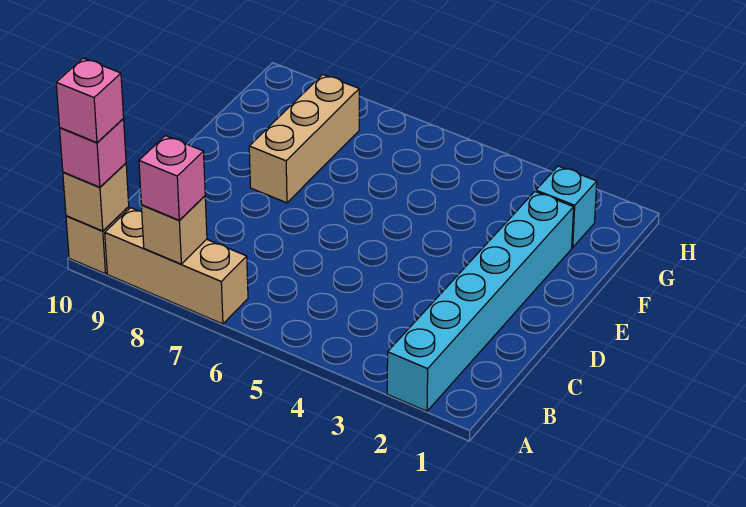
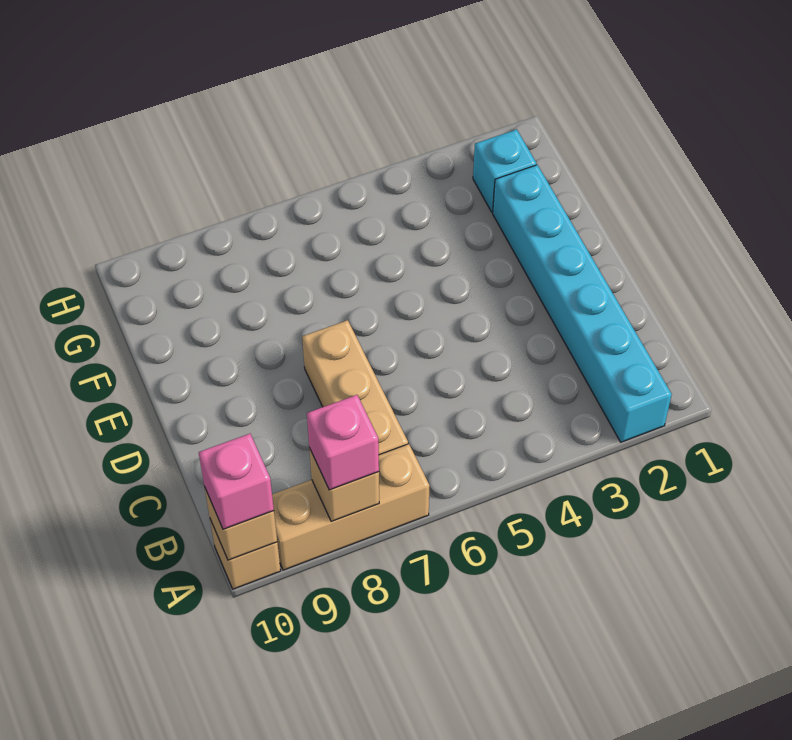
pink brick A10 level 4 -> none
tan brick E8:G8 level 1 -> tan brick B7:D7 level 1

